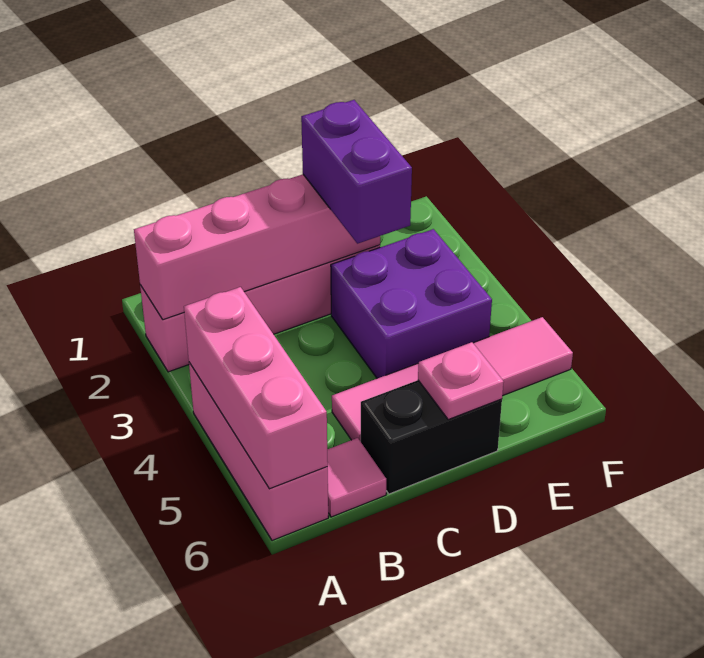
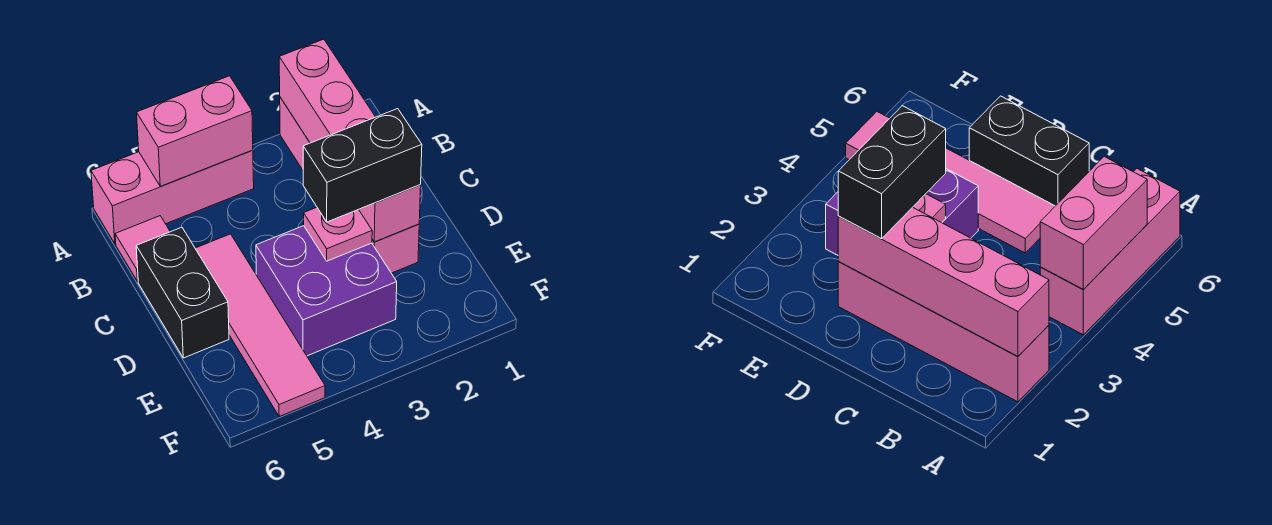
pink brick A4:A6 level 2 -> pink brick A4:A5 level 2
purple brick D2:D3 level 3 -> black brick D2:D3 level 3
pink plate D6 level 2 -> pink plate D3 level 2

